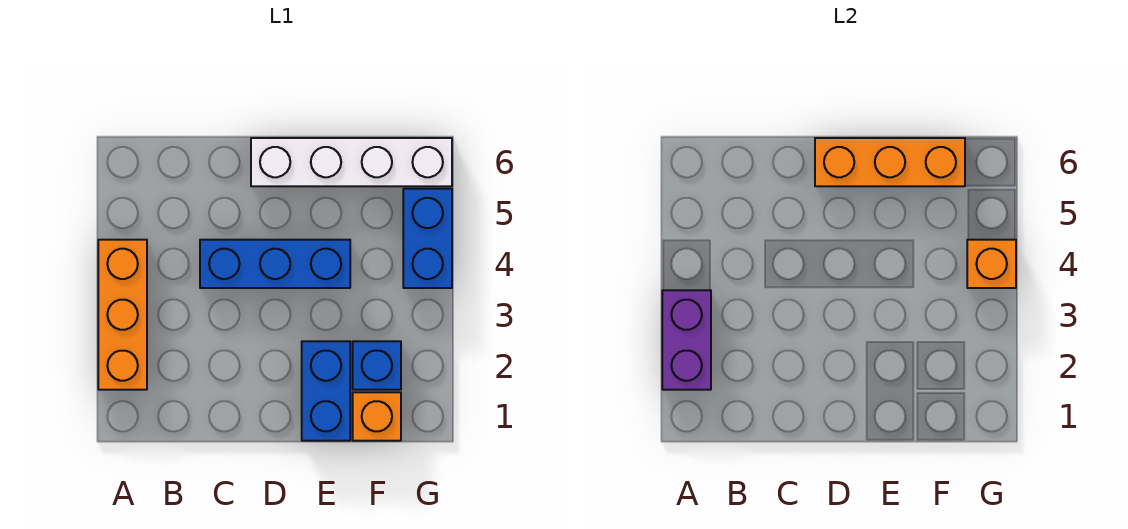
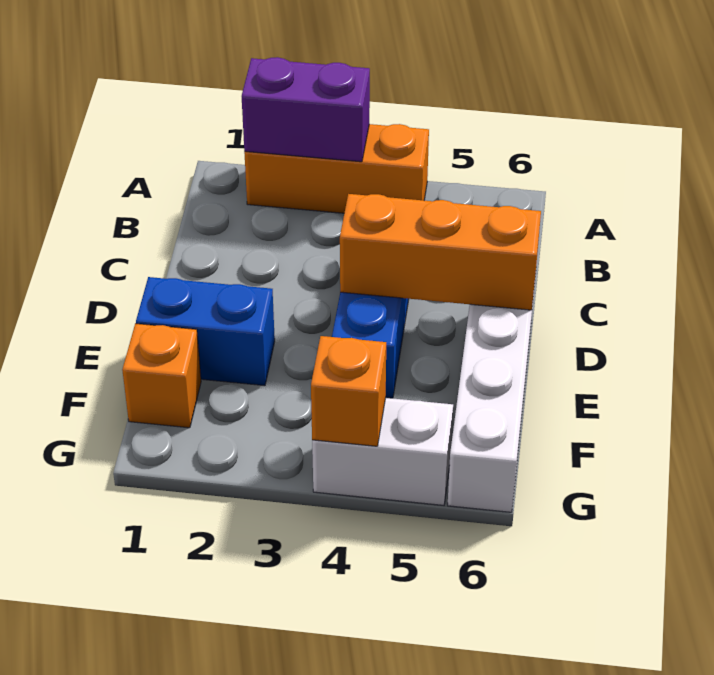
orange brick D6:F6 level 2 -> orange brick D4:D6 level 2
blue brick F2 level 1 -> none
blue brick G4:G5 level 1 -> white brick G4:G5 level 1

